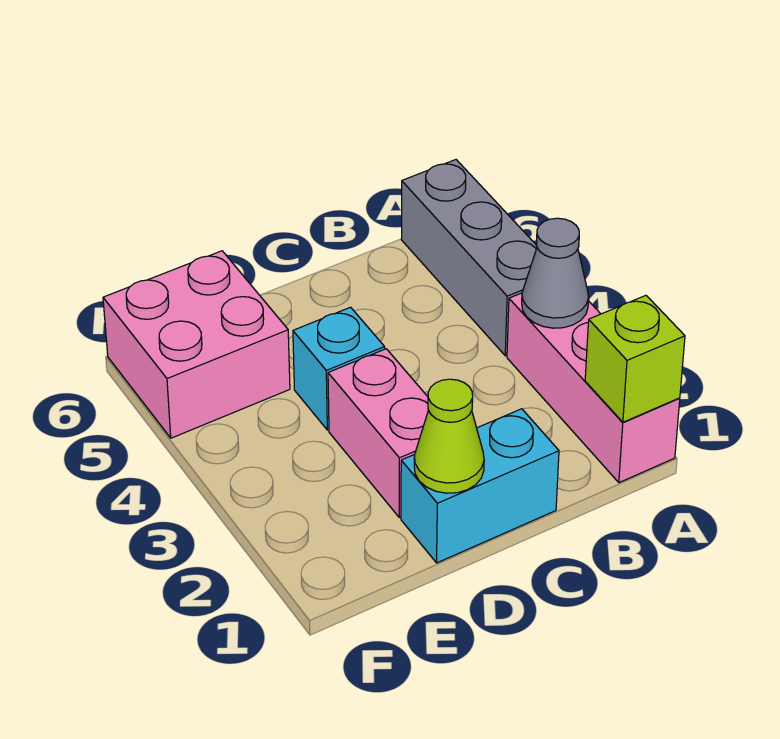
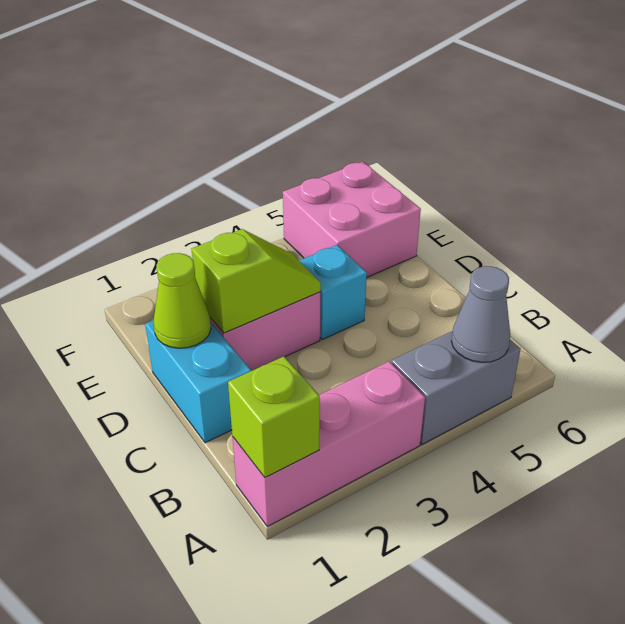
grey cone A3 level 2 -> grey cone A5 level 2
grey brick A4:A6 level 1 -> grey brick A4:A5 level 1
none -> lime slope D2:D3 level 2 top 2

